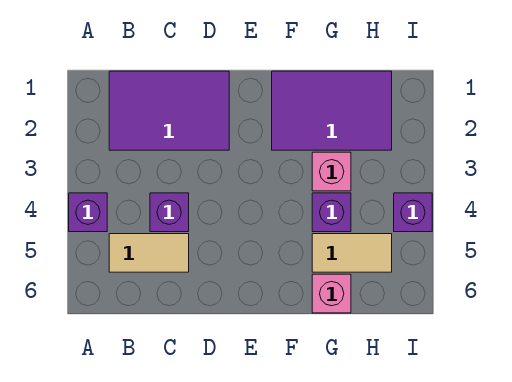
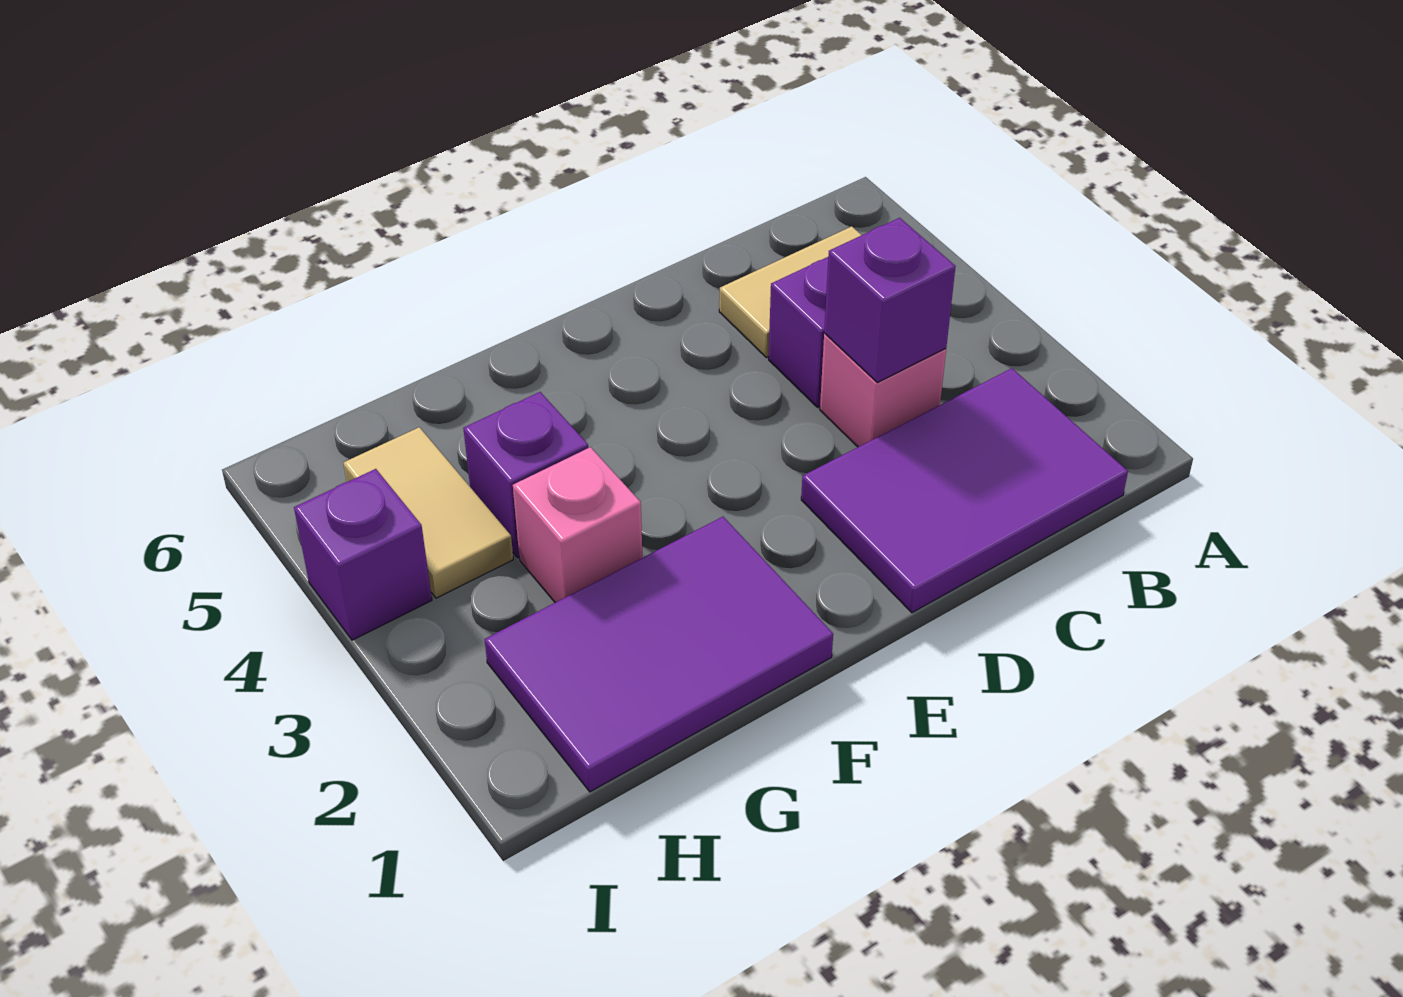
purple brick A4 level 1 -> purple brick C3 level 2
tan tile G5:H5 level 1 -> tan tile H4:H5 level 1
pink brick G6 level 1 -> pink brick C3 level 1

